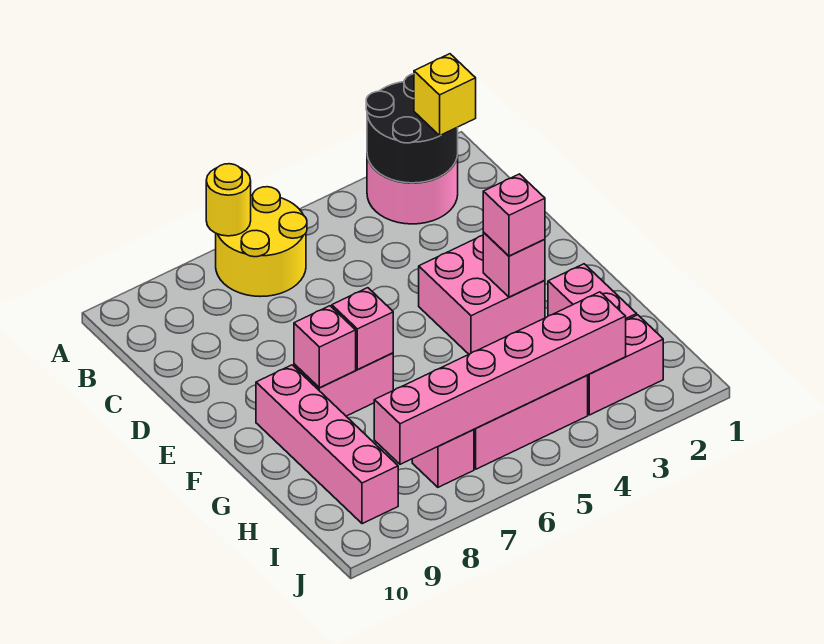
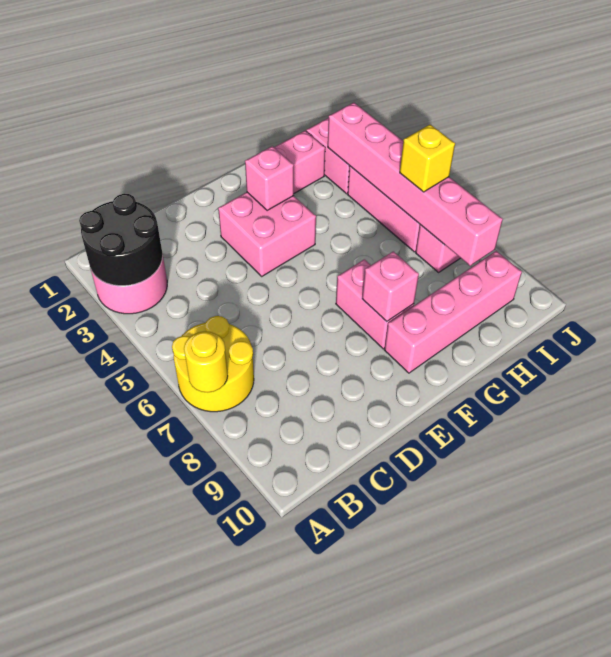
yellow brick B2 level 3 -> yellow brick I6 level 3
pink brick F3 level 3 -> none
pink brick F7 level 2 -> none

